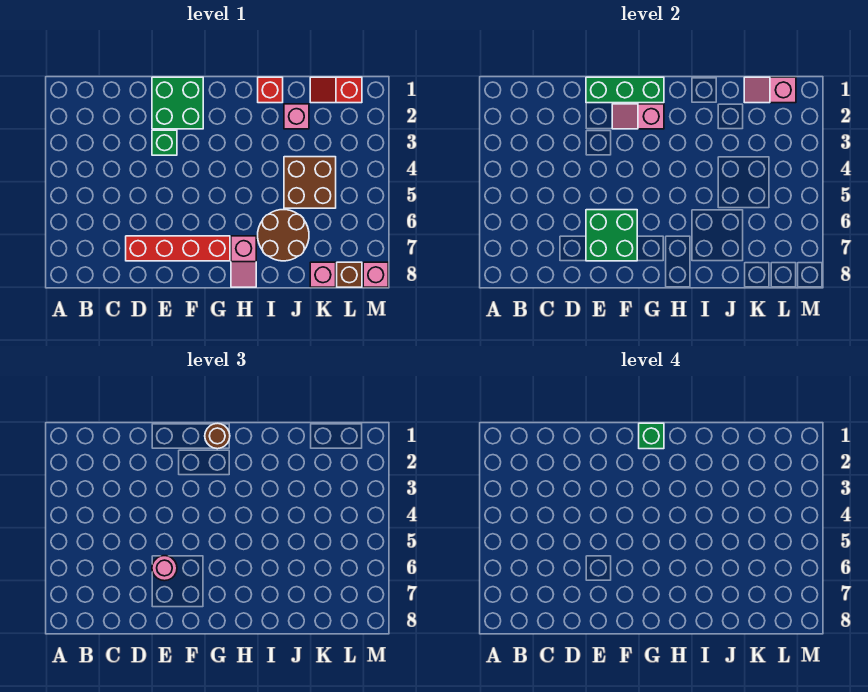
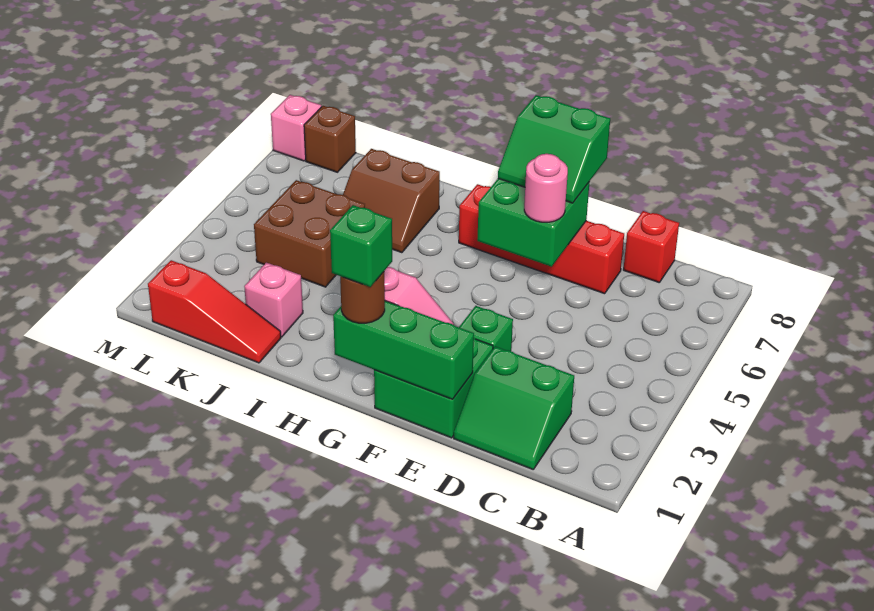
none -> green slope C1:D2 level 1 top 2
none -> green slope E7:F8 level 3 top 8
pink slope H7:H8 level 1 top 7 -> none
red brick I1 level 1 -> red brick C8 level 1
brown round brick I6:J7 level 1 -> brown slope I6:J7 level 1 top 7
red slope K1:L1 level 1 top L -> red slope J1:L1 level 1 top L
pink slope K1:L1 level 2 top L -> none
pink brick K8 level 1 -> none

